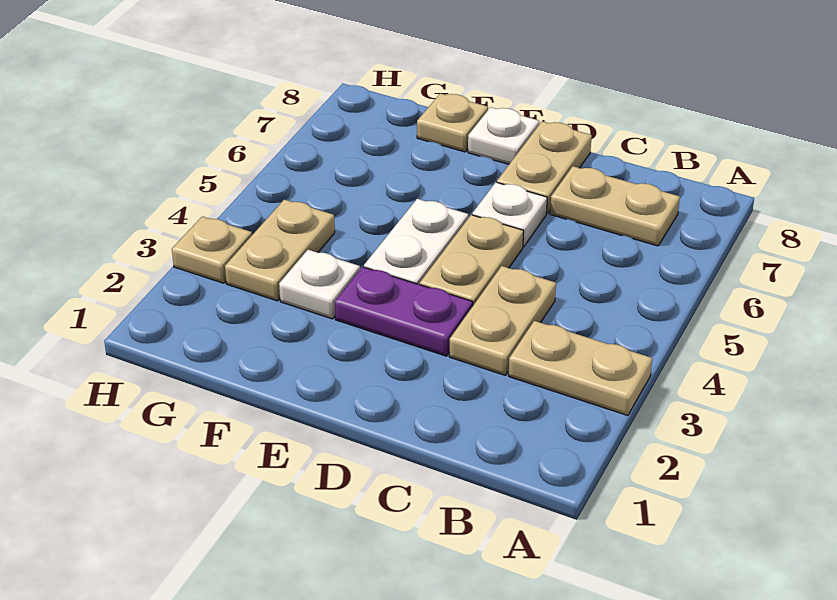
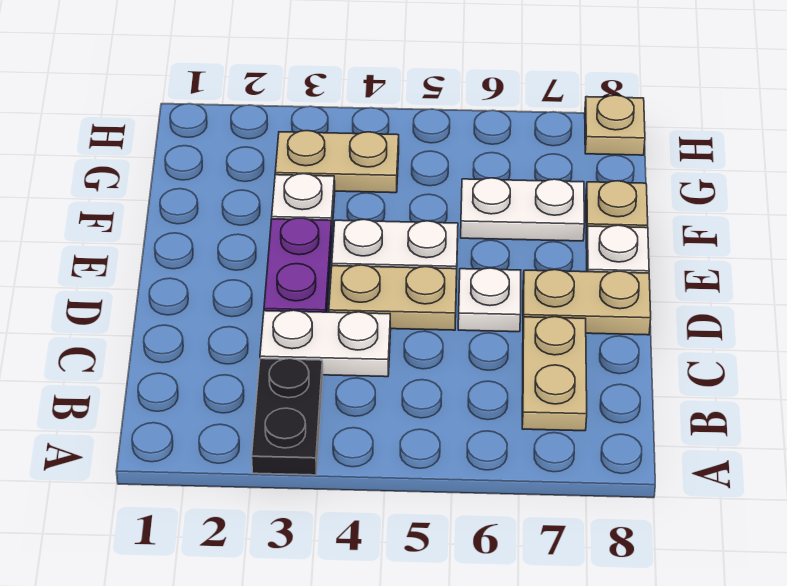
tan plate A3:B3 level 1 -> black plate A3:B3 level 1
tan plate C3:C4 level 1 -> white plate C3:C4 level 1
none -> white plate F6:F7 level 1
tan plate H3 level 1 -> tan plate H8 level 1

